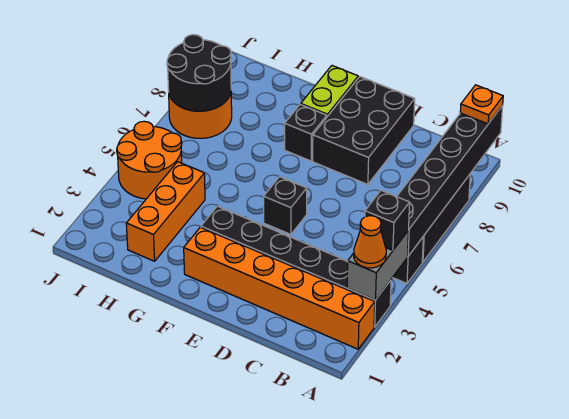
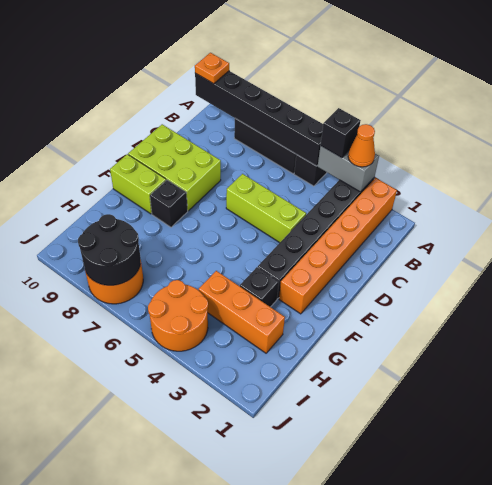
none -> lime brick D4:D6 level 1
black brick D8:E10 level 1 -> lime brick D8:E10 level 1
black brick E5 level 1 -> black brick G3 level 1

